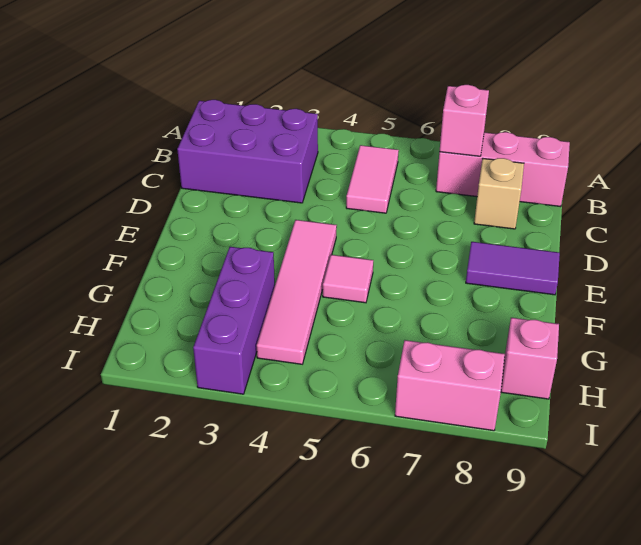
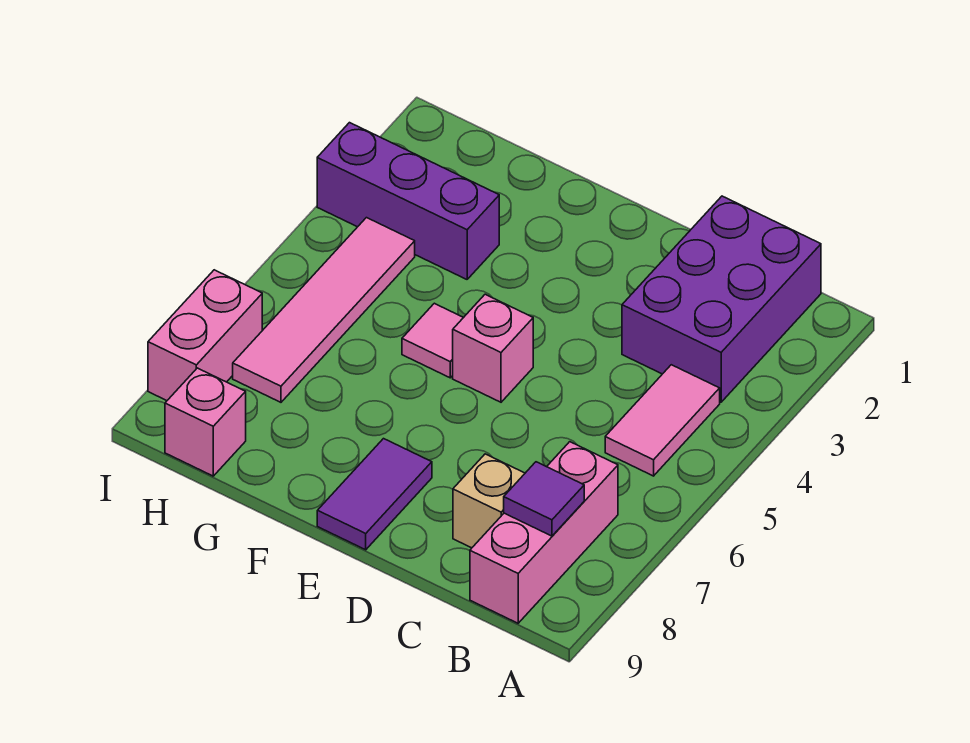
pink tile B5:C5 level 1 -> pink tile B4:B5 level 1
pink brick B7 level 2 -> pink brick E5 level 1
none -> purple tile B8 level 2
pink tile E4:H4 level 1 -> pink tile H4:H7 level 1

